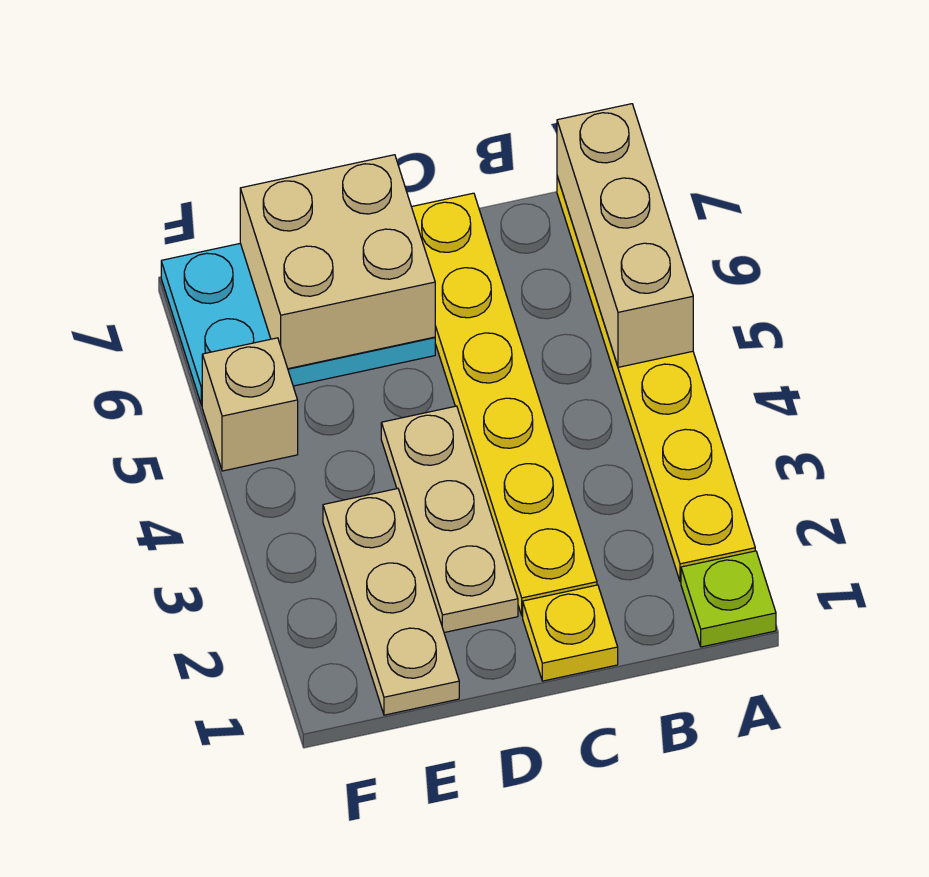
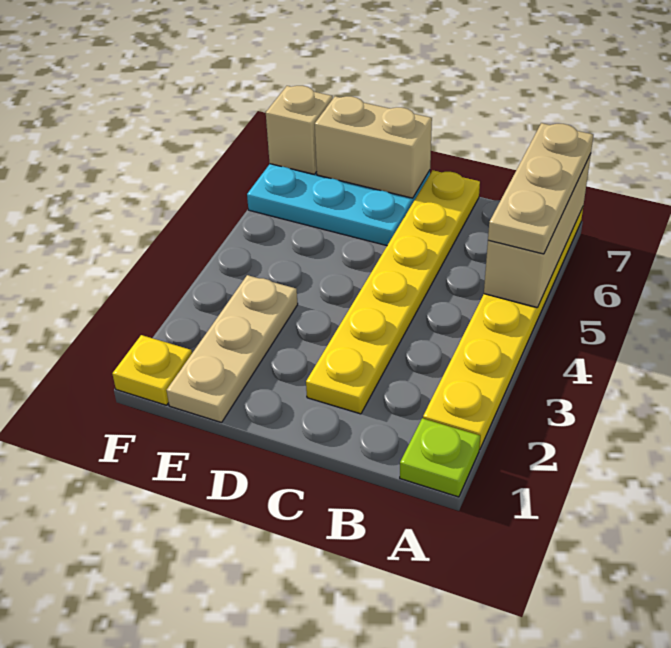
yellow plate C1 level 1 -> yellow plate F1 level 1
tan plate D2:D4 level 1 -> tan plate A5:A7 level 3
tan brick D6:E7 level 2 -> tan brick D7:E7 level 2
tan brick F5 level 1 -> tan brick F7 level 2

